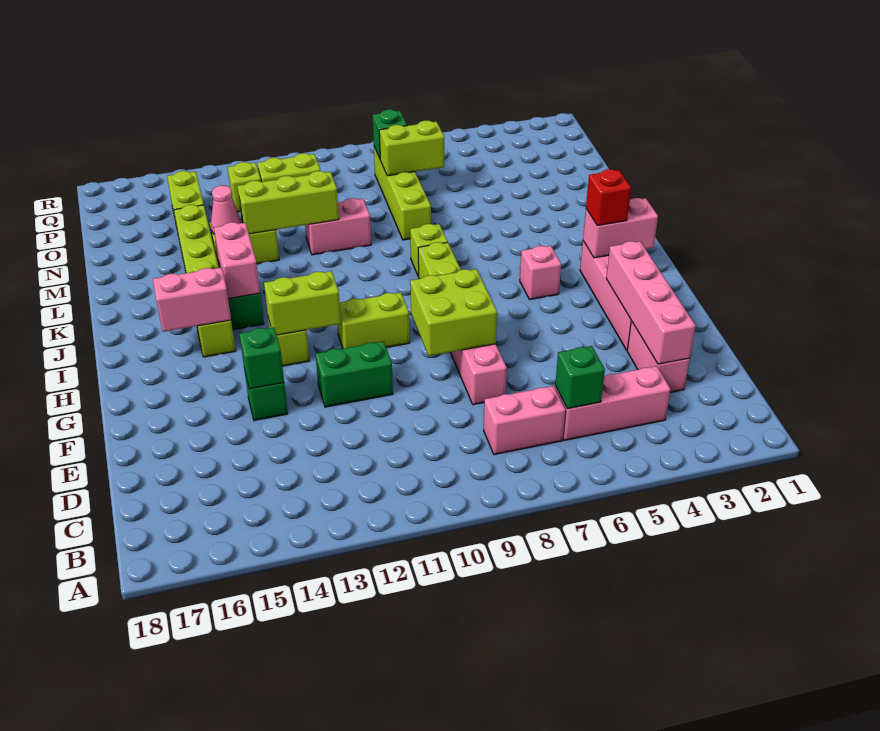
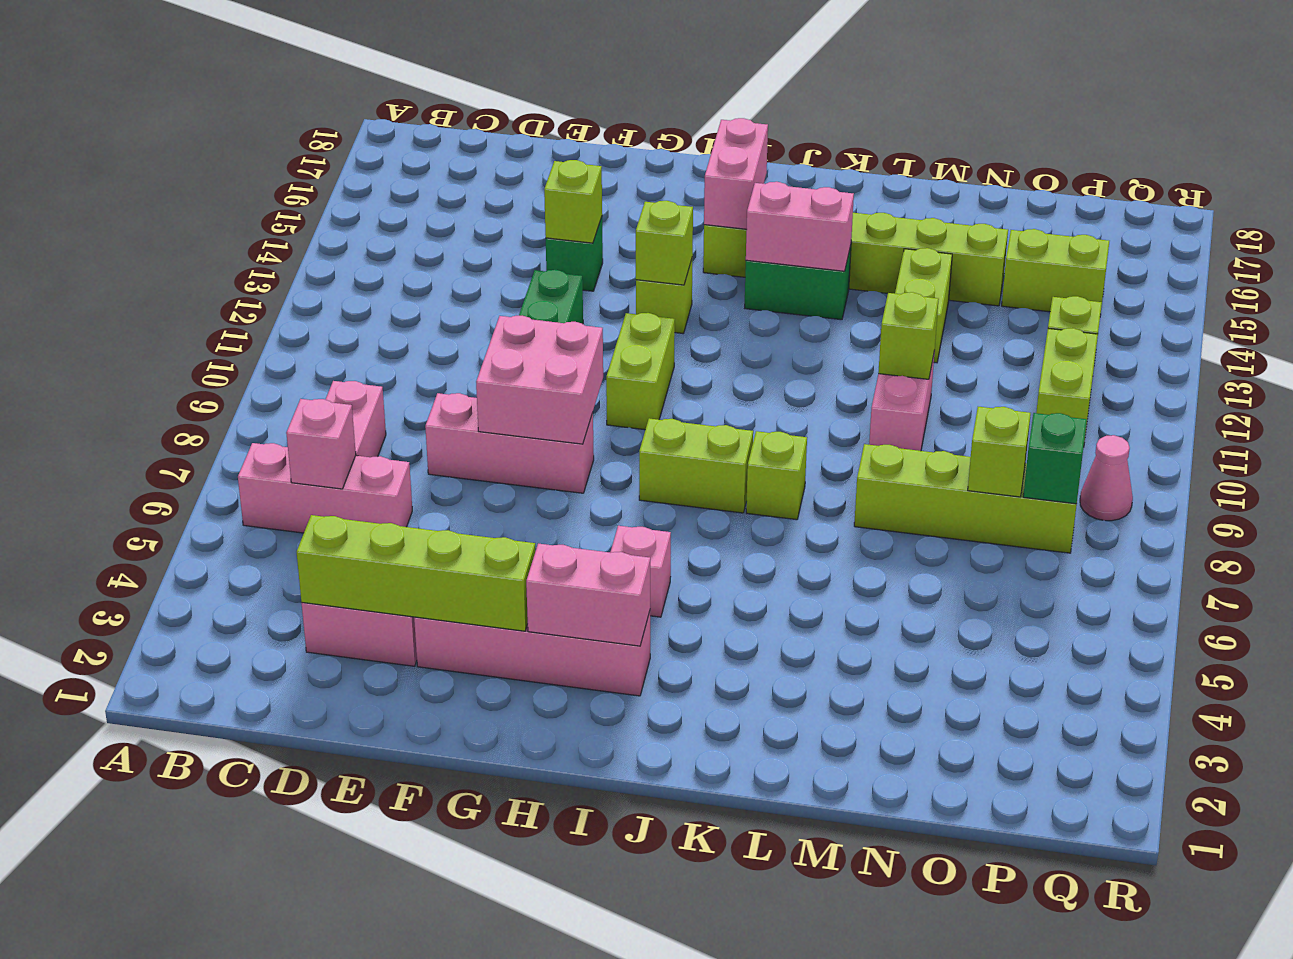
pink brick C4:C6 level 1 -> pink brick B6:D6 level 1
green brick C6 level 2 -> pink brick C6 level 2
pink brick D3:G3 level 2 -> lime brick D3:G3 level 2
lime brick F8:G9 level 2 -> pink brick F8:G9 level 2
green brick F14 level 2 -> lime brick F14 level 2
lime brick H12:H13 level 2 -> lime brick H13 level 2
pink brick I2:I3 level 2 -> pink brick H3:I3 level 2
red brick I3 level 3 -> none
lime brick M11:M13 level 2 -> lime brick M11 level 2
pink cone M14 level 2 -> pink cone Q9 level 1
lime brick O7:O8 level 2 -> lime brick O8 level 2

